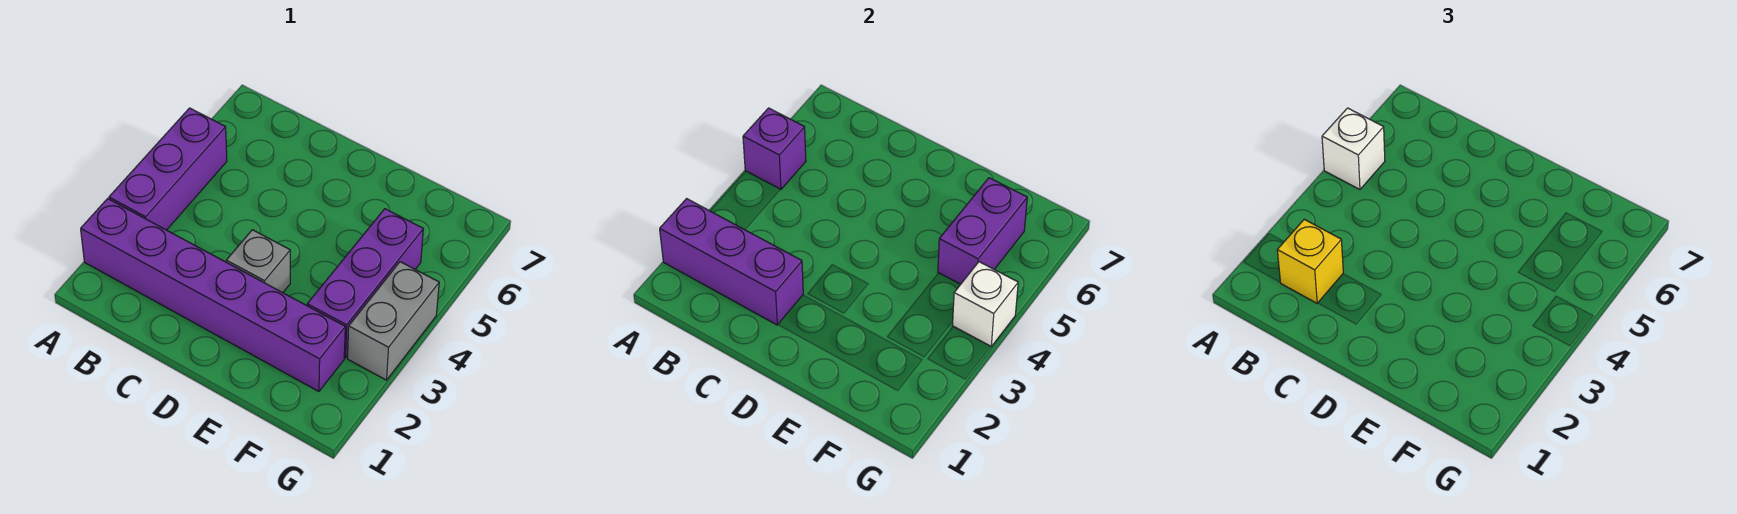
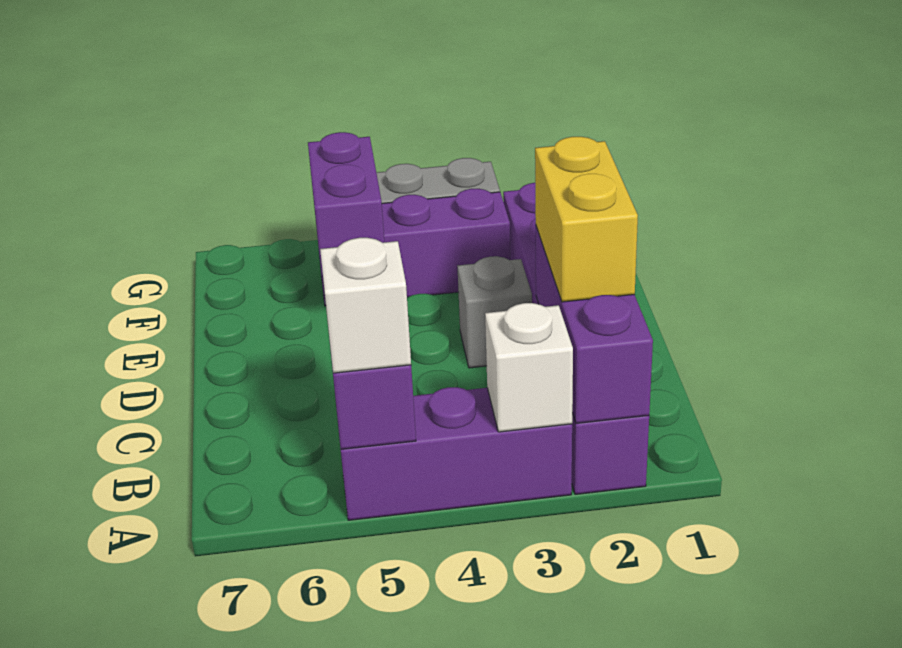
yellow brick B2 level 3 -> yellow brick B2:C2 level 3
purple brick F5:F6 level 2 -> purple brick E5:F5 level 2
white brick G4 level 2 -> white brick A3 level 2

